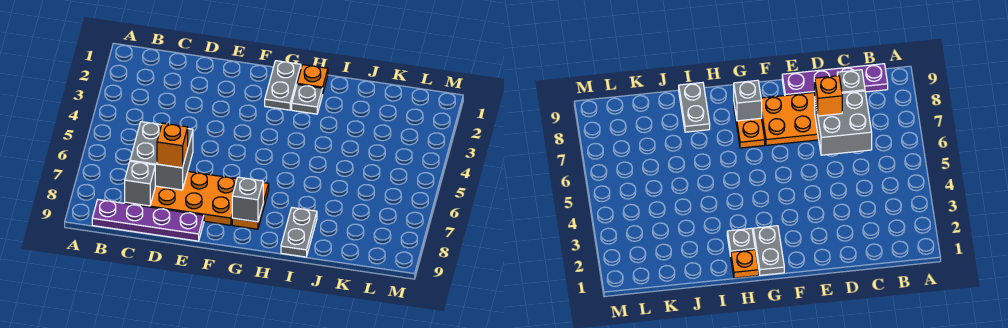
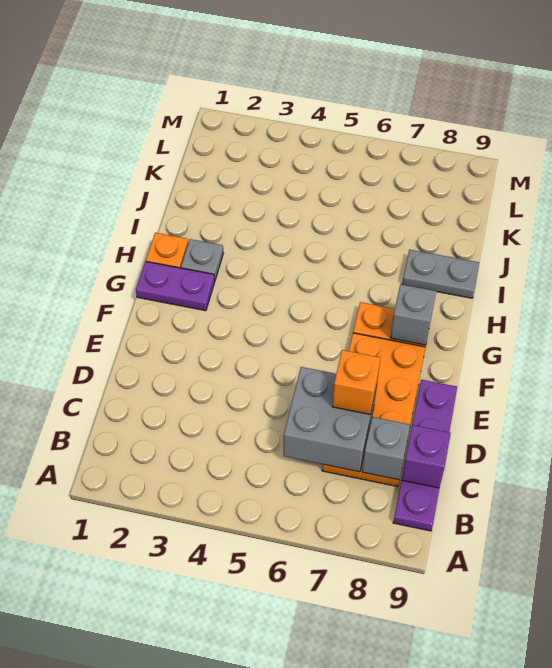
none -> purple brick C9 level 2
grey plate G1:G2 level 1 -> purple plate G1:G2 level 1

